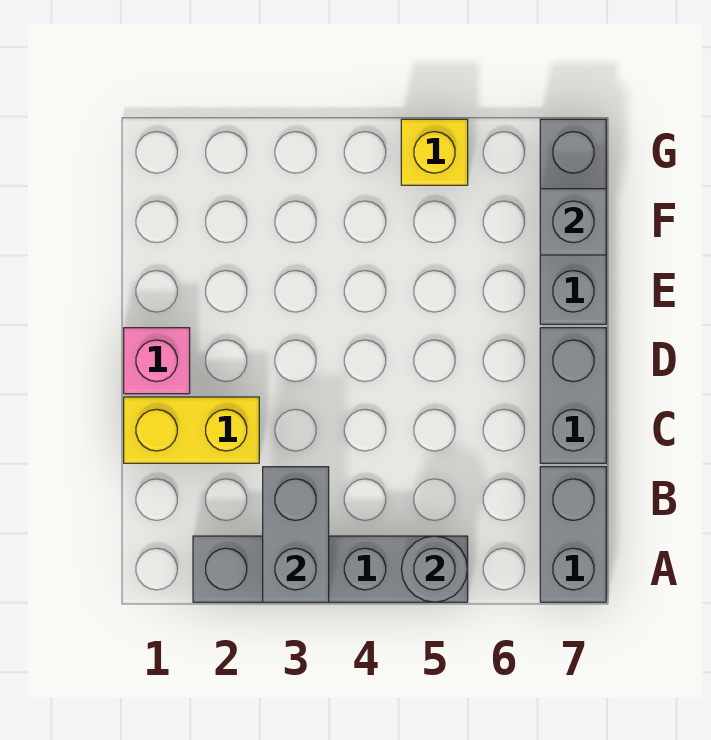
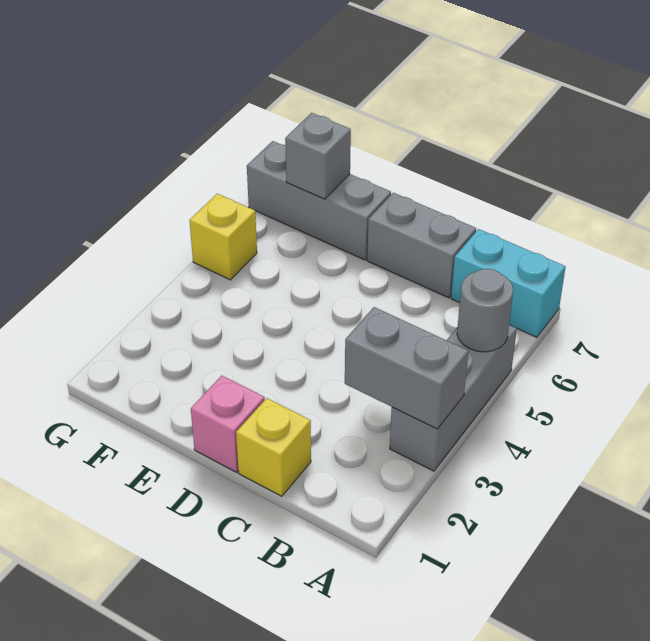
grey brick A2:A5 level 1 -> grey brick A3:A5 level 1
grey brick A7:B7 level 1 -> cyan brick A7:B7 level 1
yellow brick C1:C2 level 1 -> yellow brick C1 level 1

